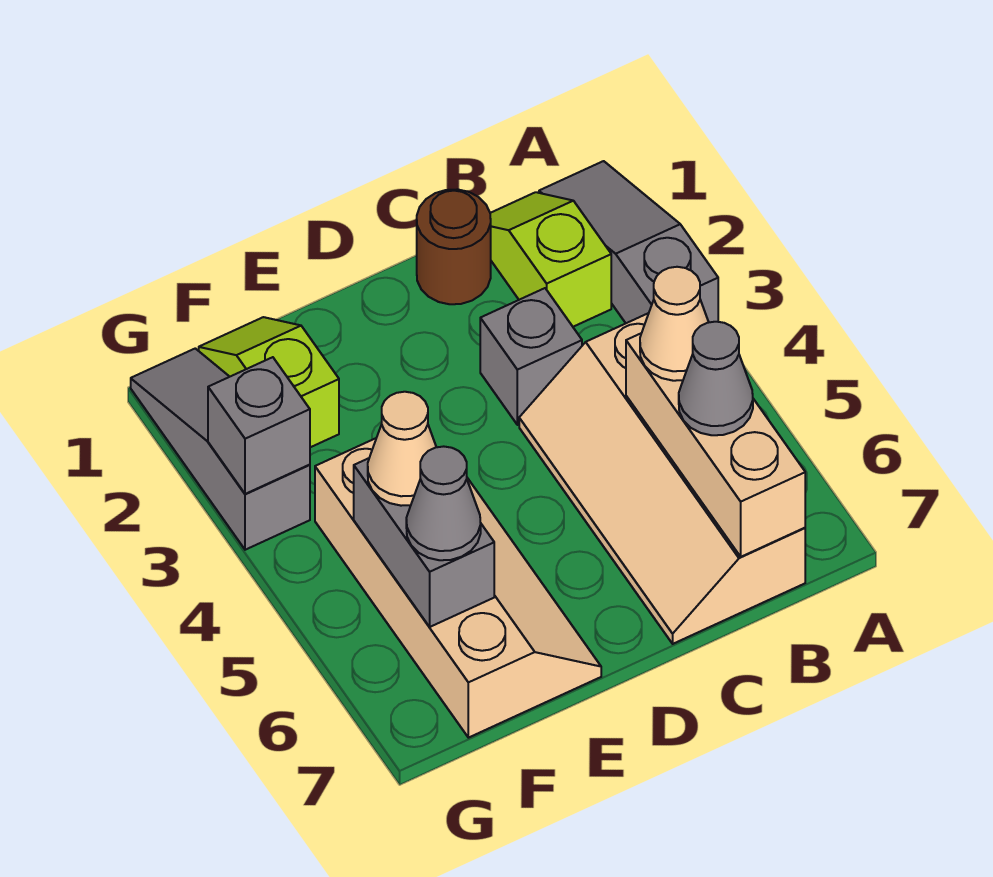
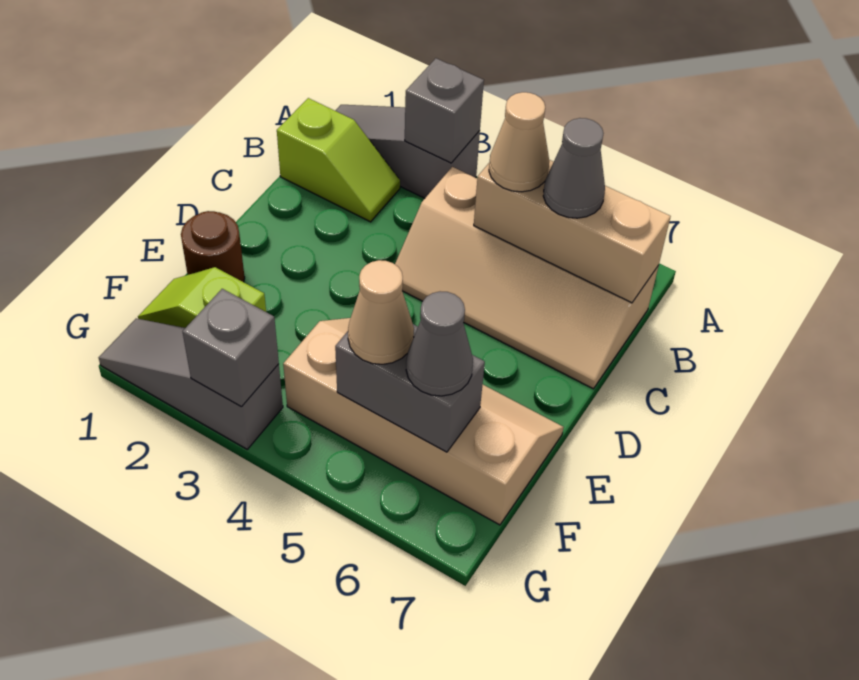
lime slope B1:B2 level 1 top 2 -> lime slope B1:B2 level 1 top 1
brown round brick C1 level 1 -> brown round brick E1 level 1
grey brick C3 level 1 -> grey brick A3 level 2

